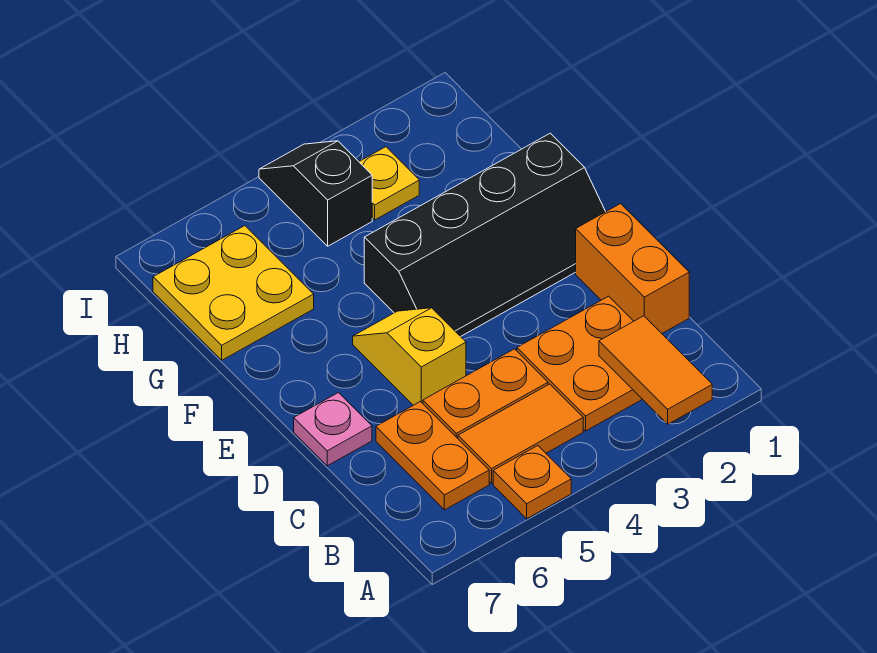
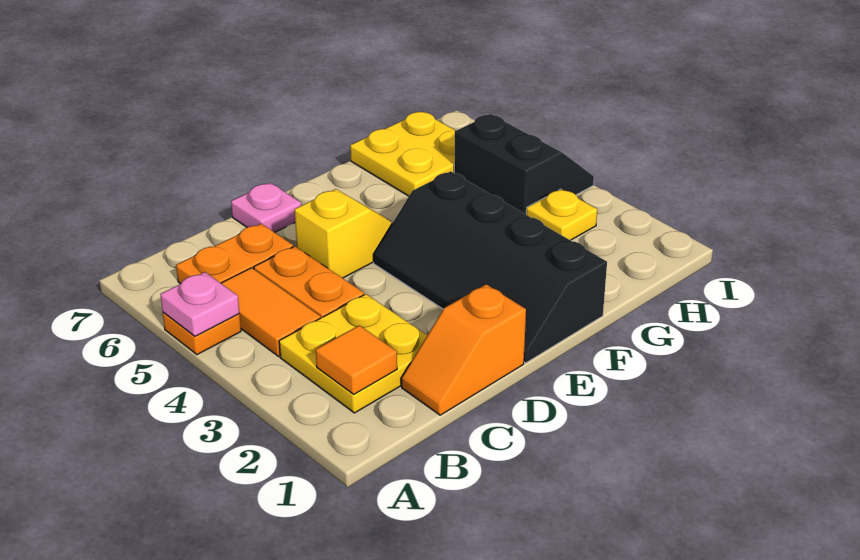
orange tile A2:B2 level 2 -> orange tile B2 level 2
none -> pink plate A5 level 2
orange plate B2:C3 level 1 -> yellow plate B2:C3 level 1
orange brick C1:D1 level 1 -> orange slope C1:D1 level 1 top D
black slope H4:I4 level 1 top H -> black slope H4:I5 level 1 top H

